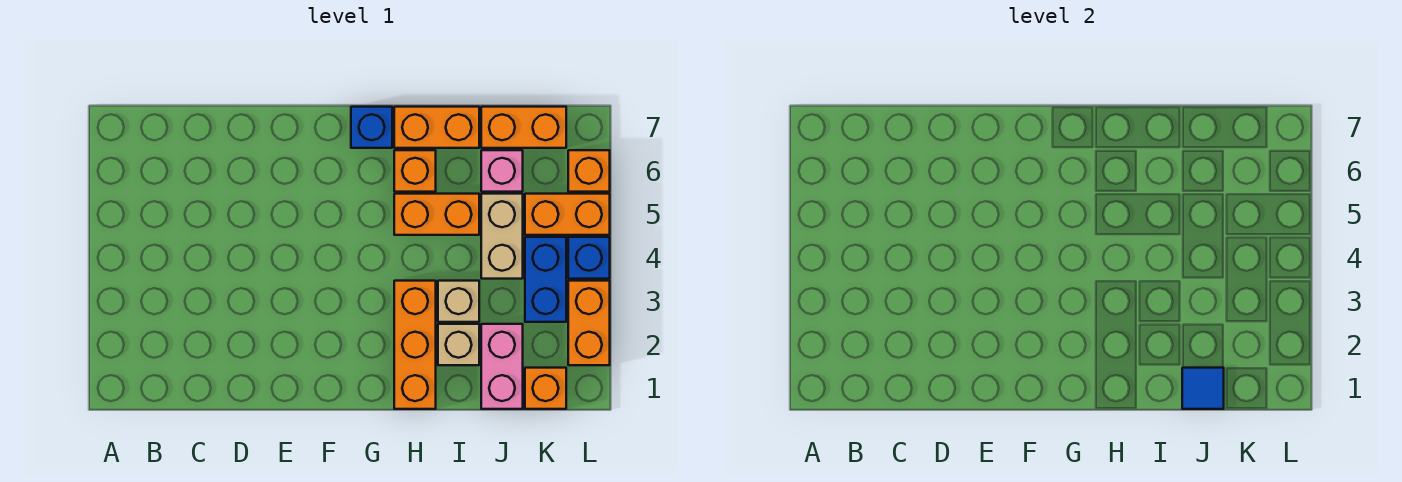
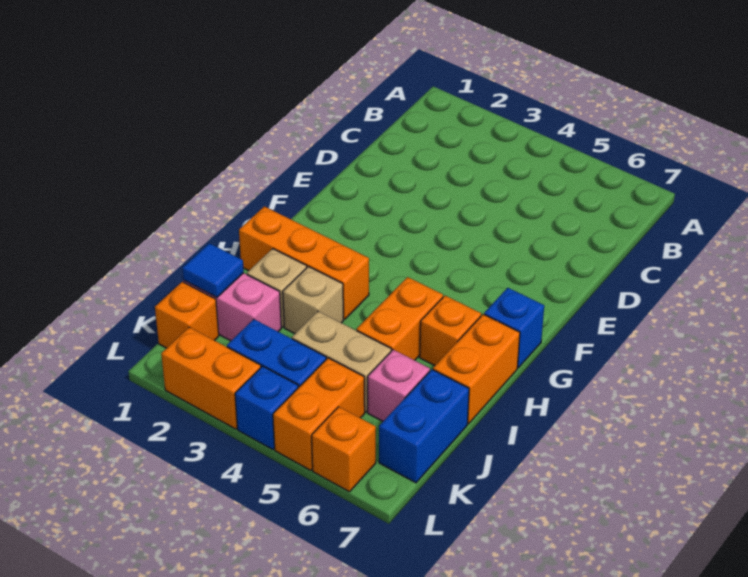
orange brick J7:K7 level 1 -> blue brick J7:K7 level 1

